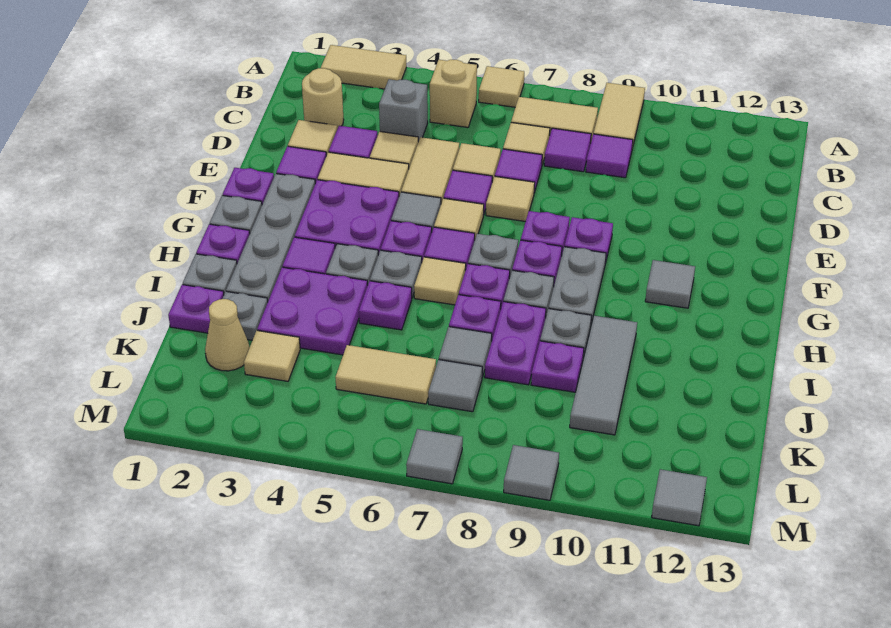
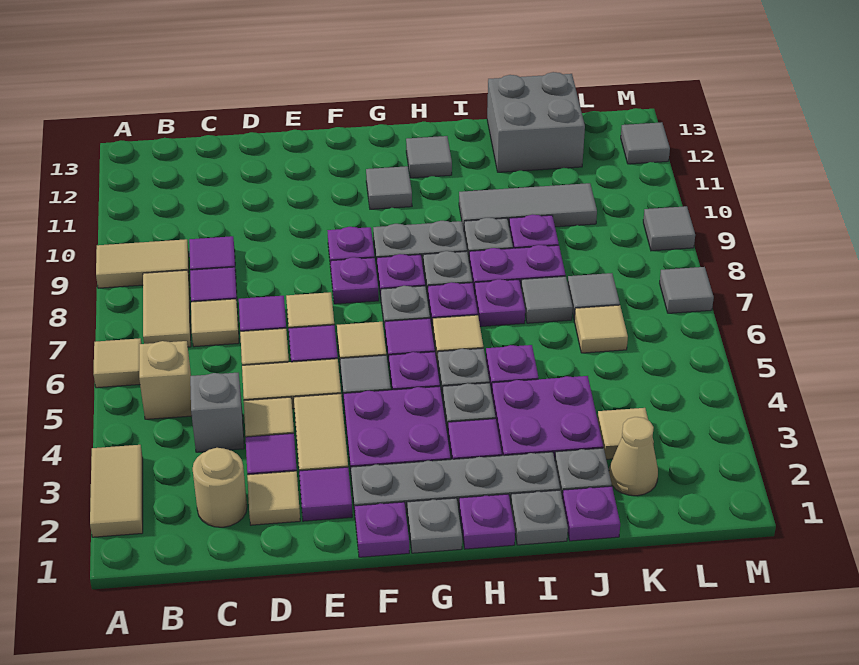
none -> grey tile H12 level 1
none -> grey brick J12:K13 level 1
tan tile K5:K6 level 1 -> tan tile K6 level 1

